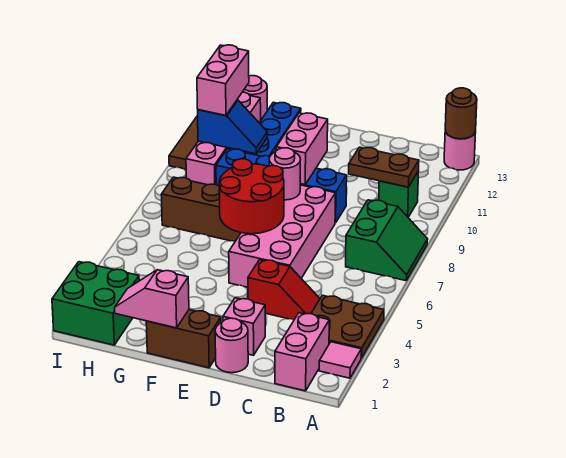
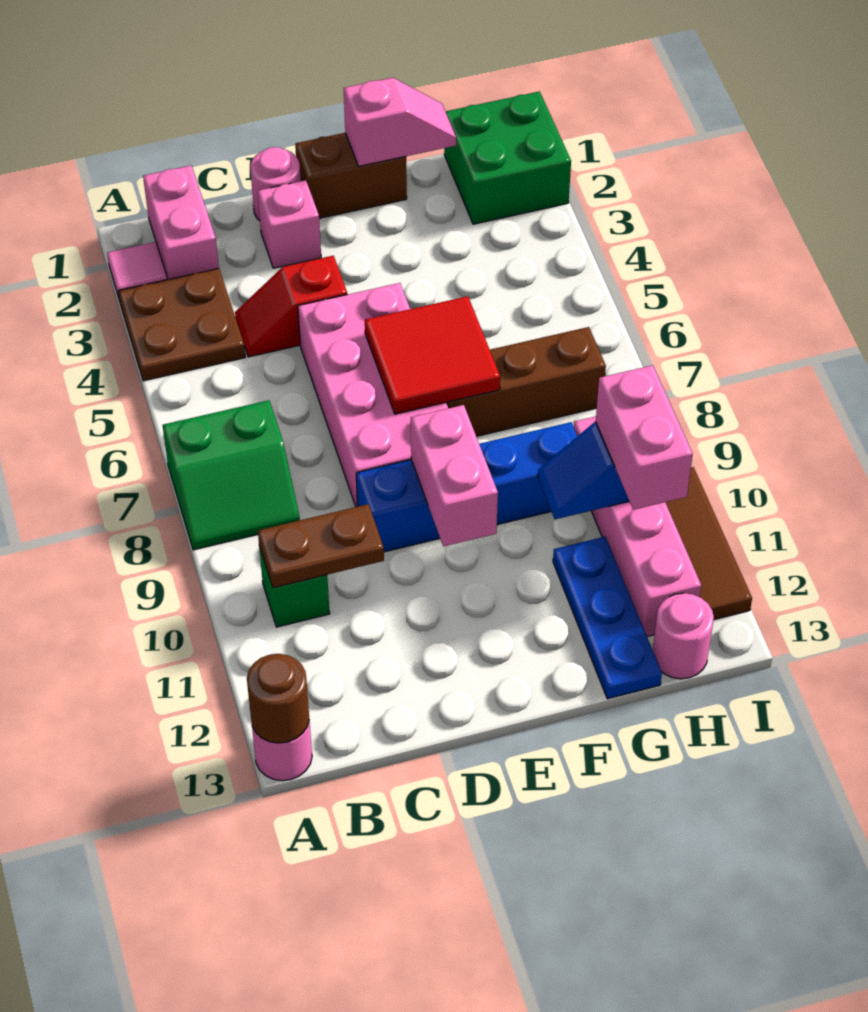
green slope A7:B8 level 1 top B -> green slope A7:B8 level 1 top 7
red round brick E6:F7 level 2 -> red tile E6:F7 level 2
pink round brick E8 level 2 -> none

